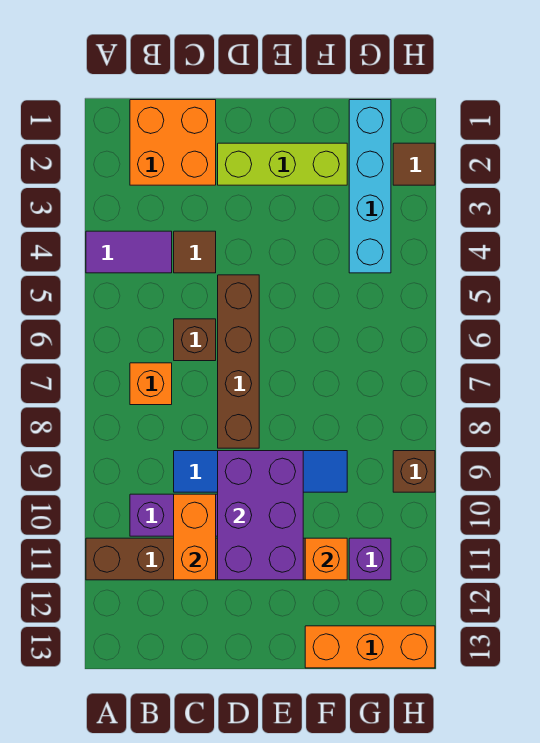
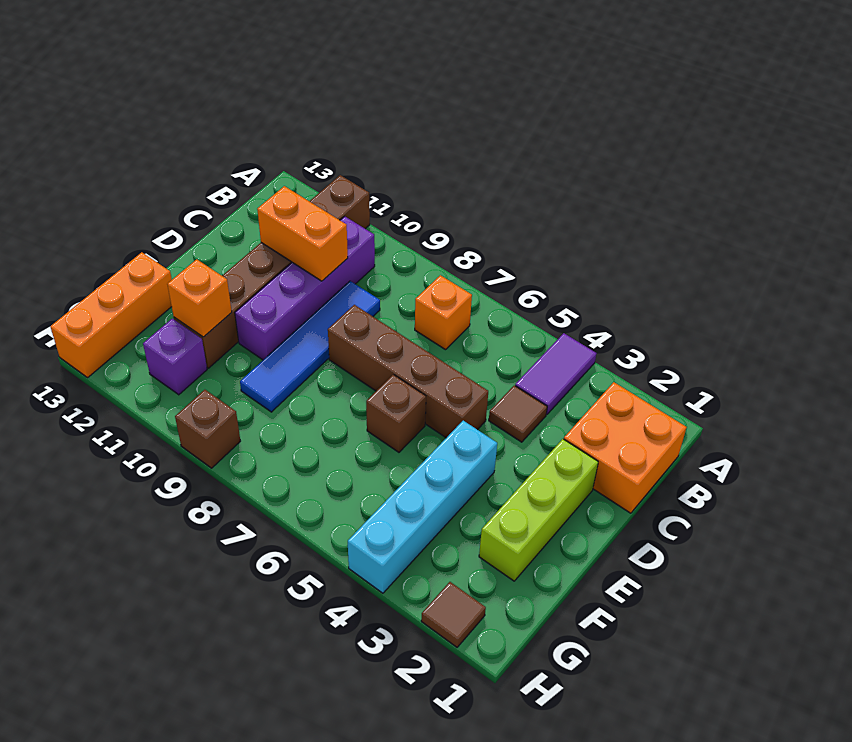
brown brick C6 level 1 -> brown brick E6 level 1
purple brick D9:E11 level 2 -> none
cyan brick G1:G4 level 1 -> cyan brick E4:H4 level 1

